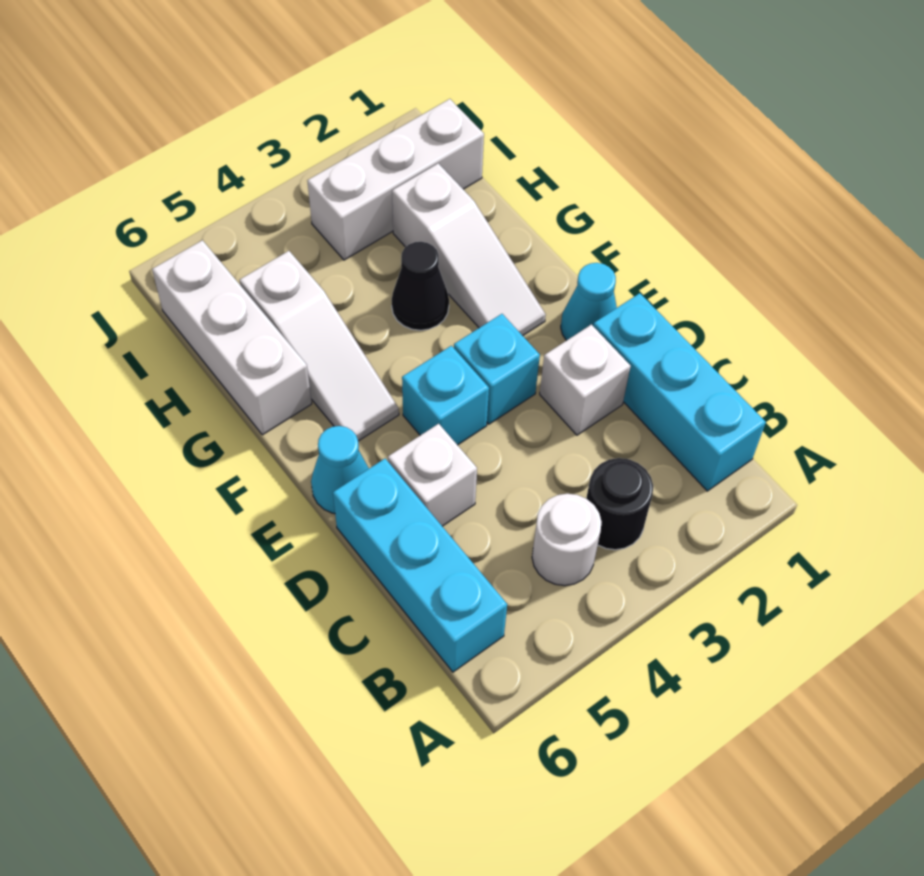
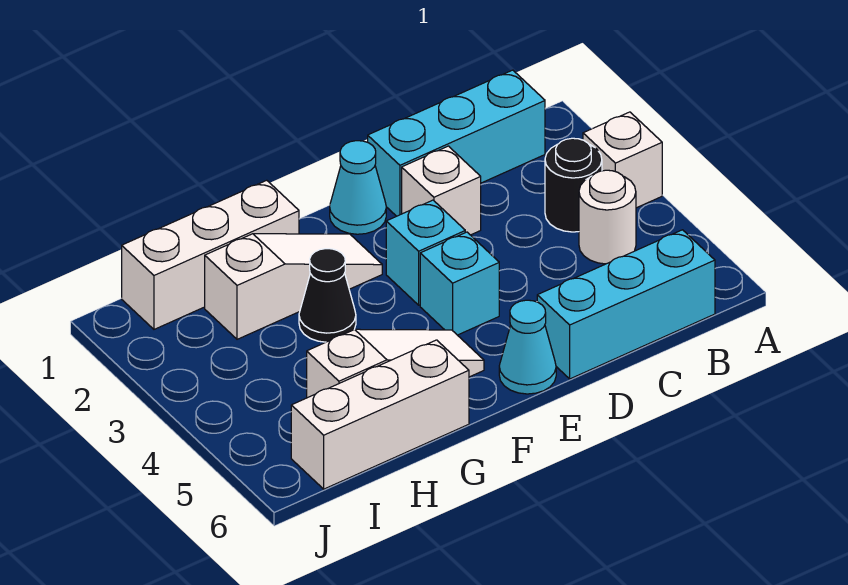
white brick D5 level 1 -> white brick A3 level 1
white brick I1:I3 level 1 -> white brick G1:I1 level 1

